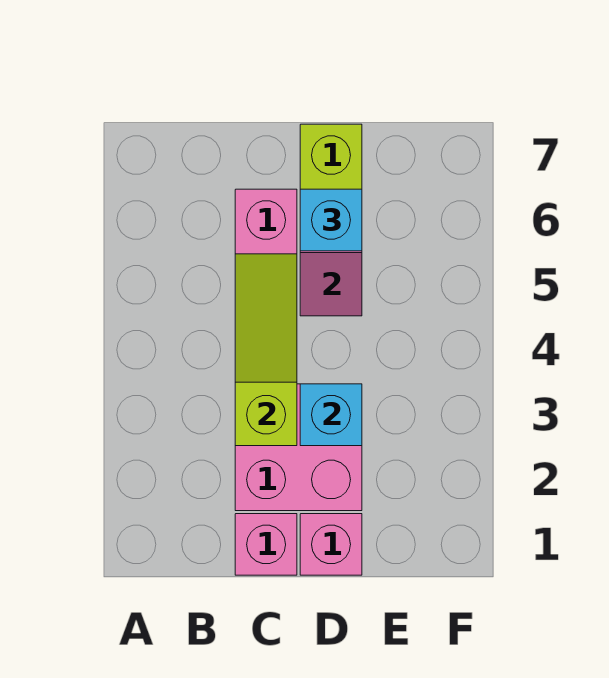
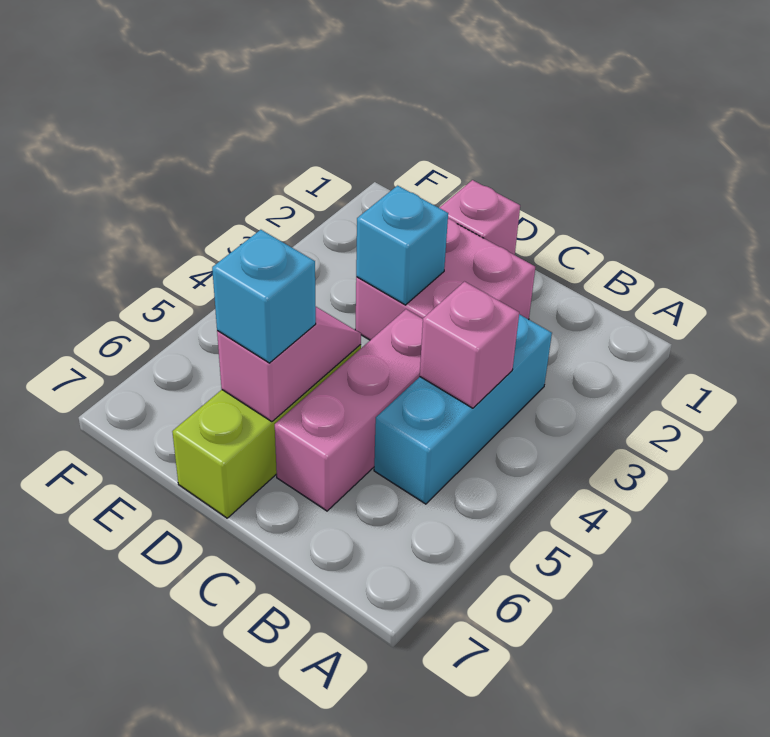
none -> cyan brick B3:B5 level 1
pink brick C1 level 1 -> pink brick B4 level 2
lime slope C3:C5 level 2 top 3 -> none

